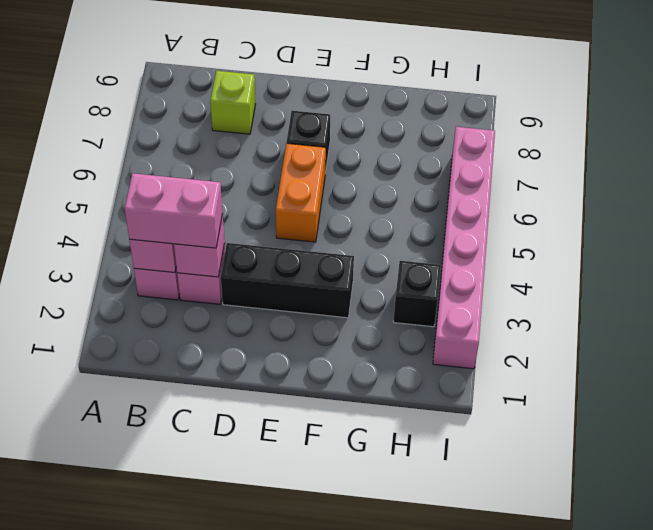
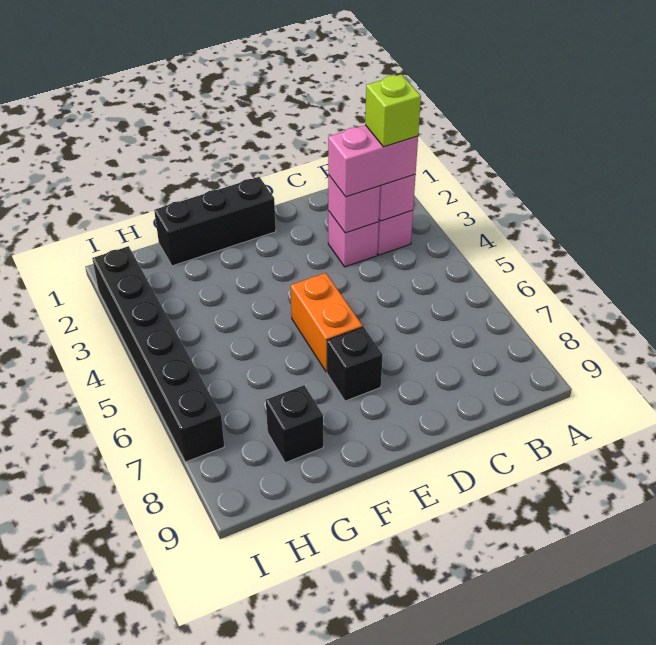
lime brick C8 level 1 -> lime brick B3 level 4
black brick D3:F3 level 1 -> black brick E1:G1 level 1
black brick H3 level 1 -> black brick G8 level 1
pink brick I2:I7 level 1 -> black brick I2:I7 level 1

